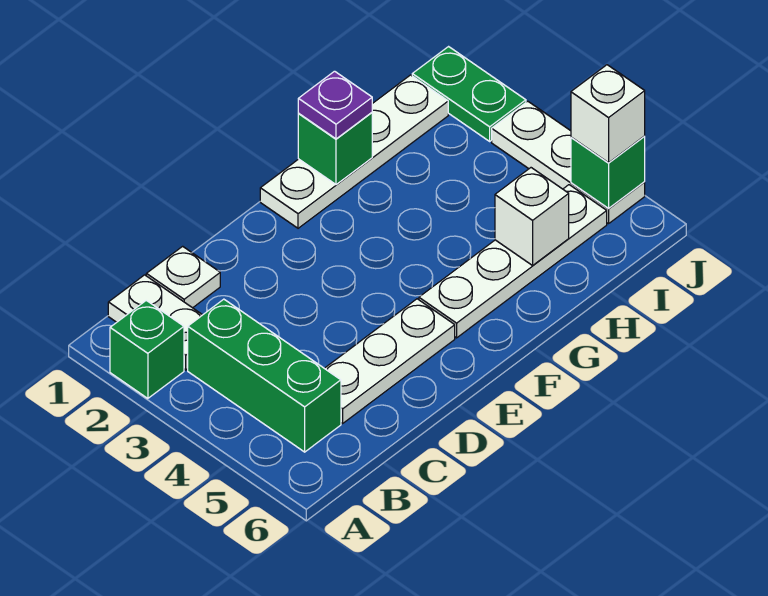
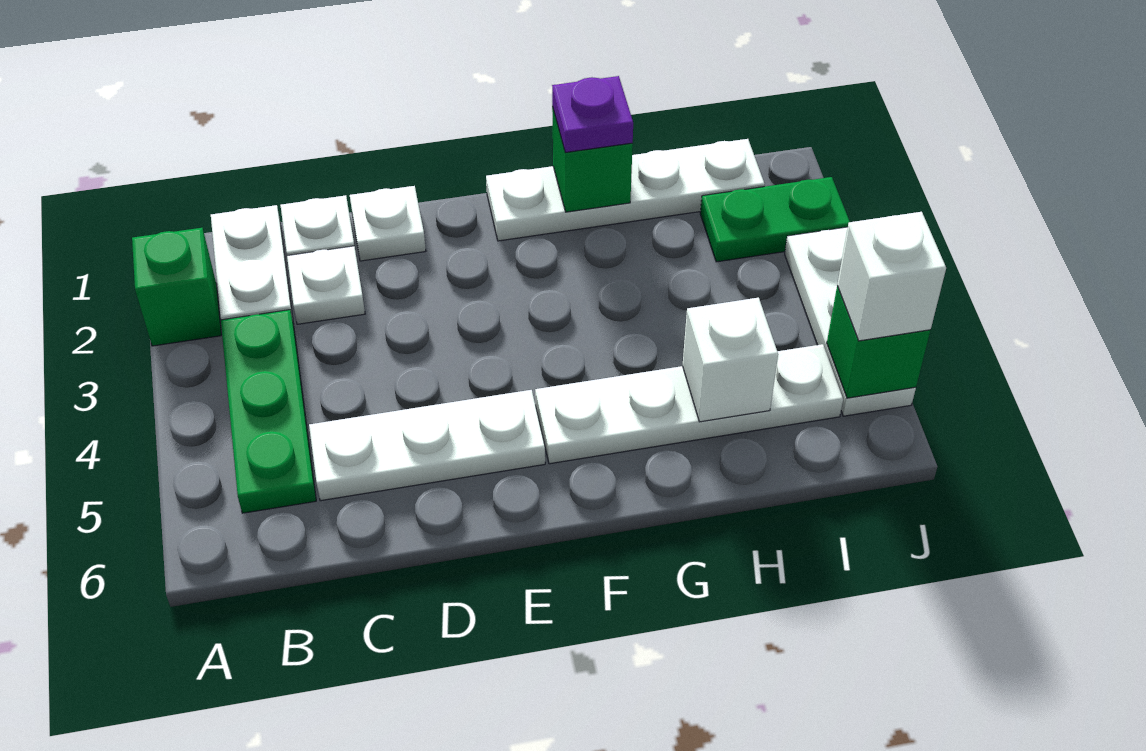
green brick B3:B5 level 1 -> green plate B3:B5 level 1
none -> white plate C2 level 1
none -> white plate D1 level 1
green plate J1:J2 level 1 -> green plate I2:J2 level 1

